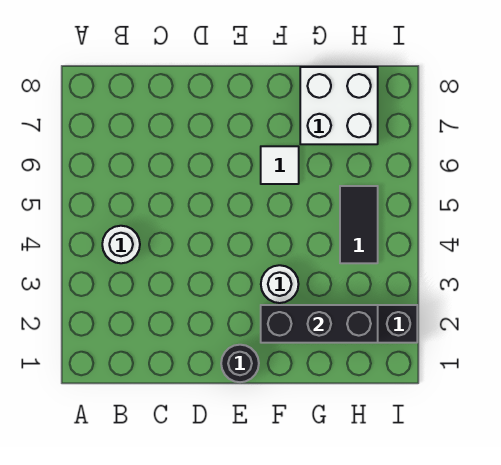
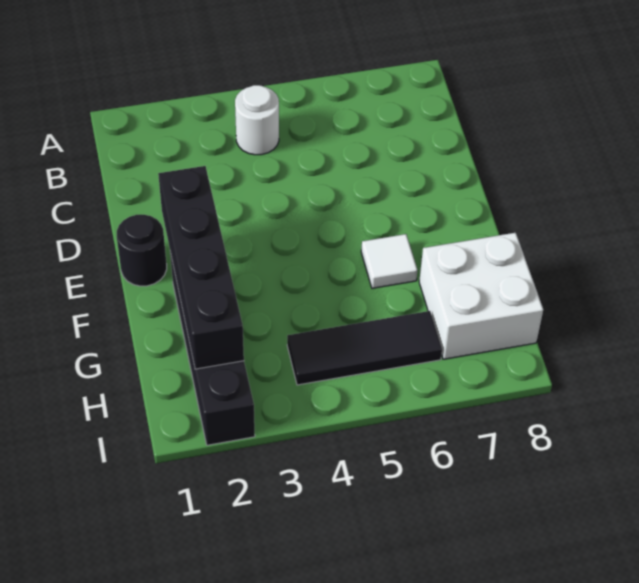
black brick F2:H2 level 2 -> black brick E2:H2 level 2
white round brick F3 level 1 -> none
black tile H4:H5 level 1 -> black tile H4:H6 level 1

